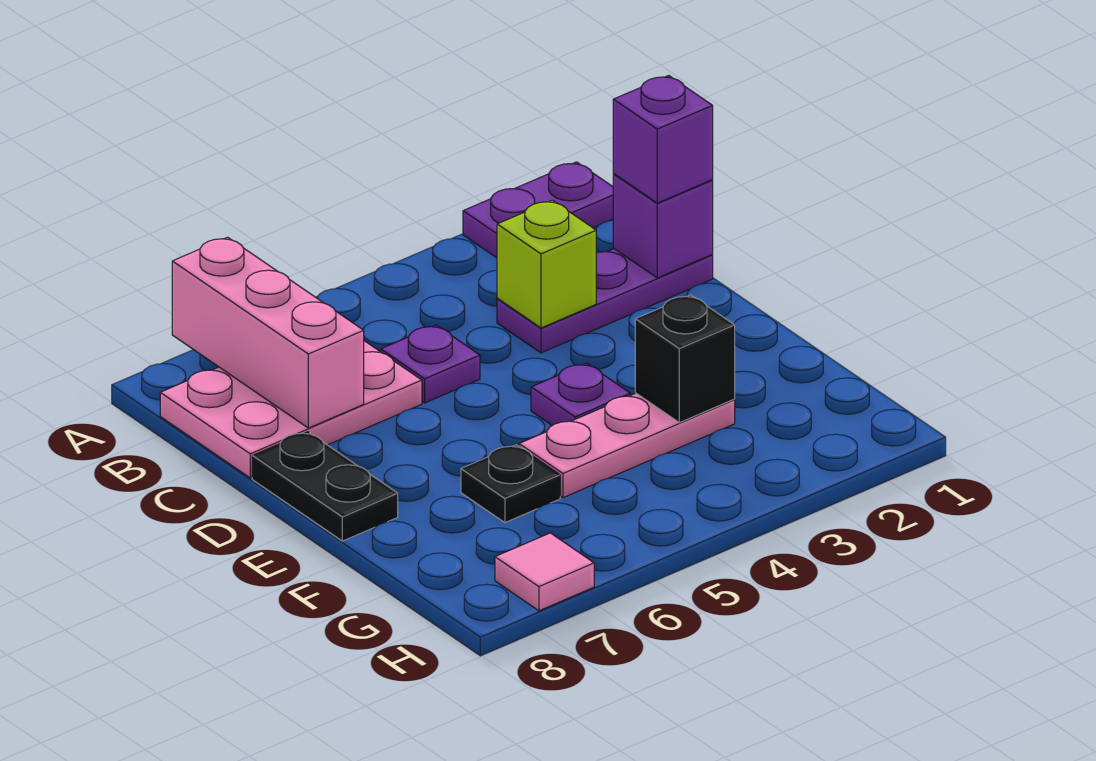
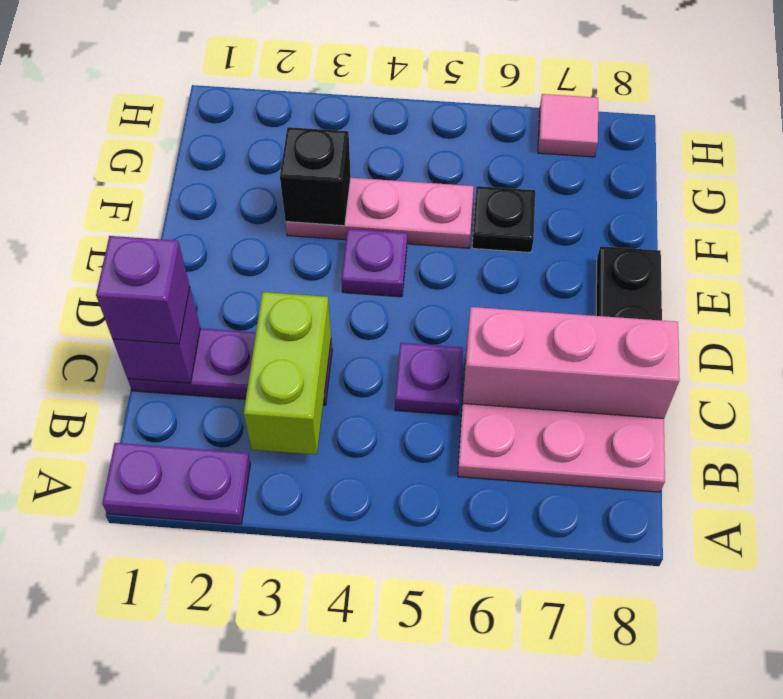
pink brick A7:C7 level 2 -> pink brick C6:C8 level 2
lime brick C3 level 2 -> lime brick B3:C3 level 2

